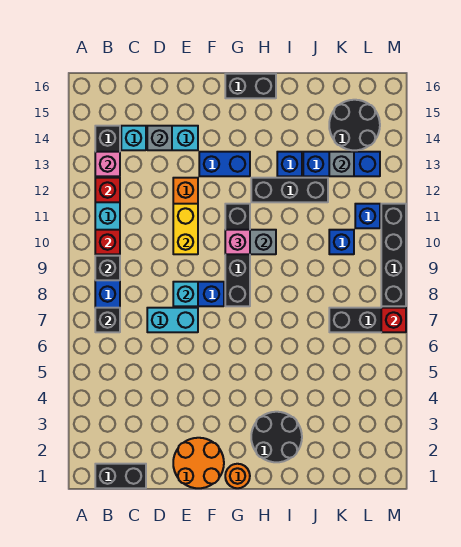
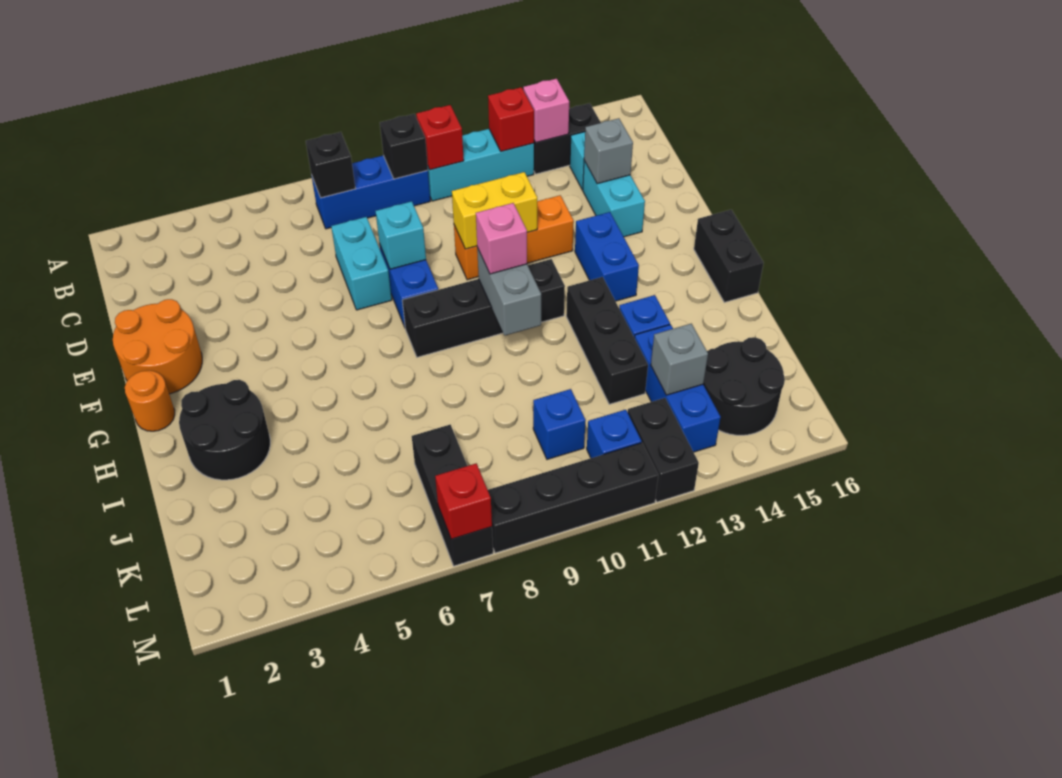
black brick B1:C1 level 1 -> black brick L12:M12 level 1

